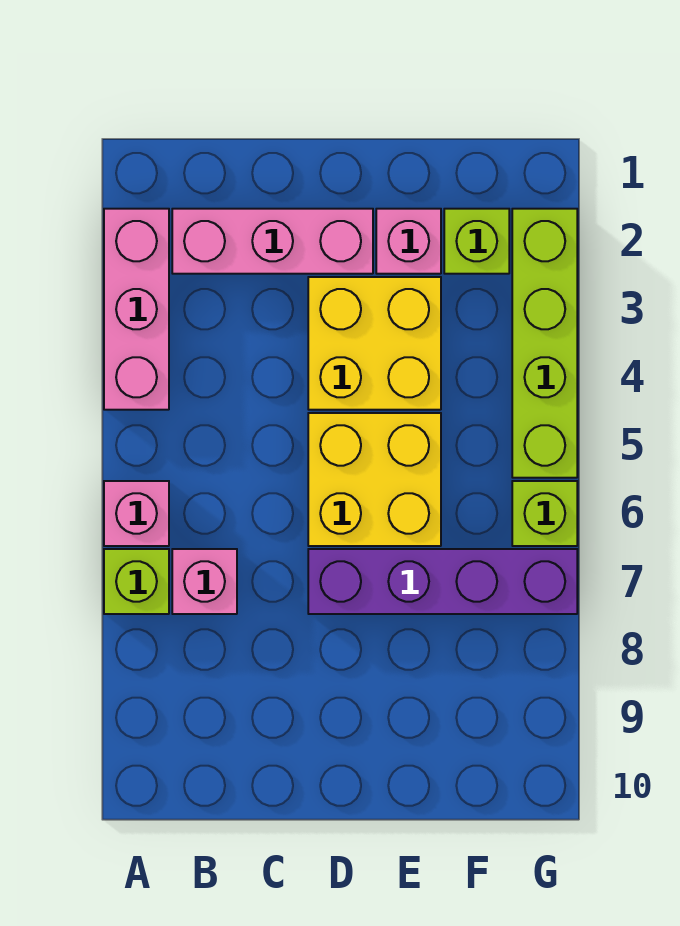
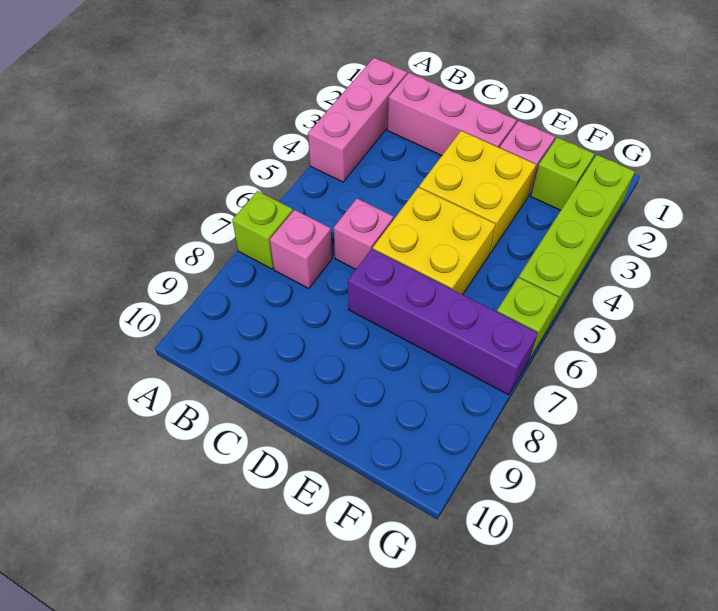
pink brick A6 level 1 -> pink brick C6 level 1

